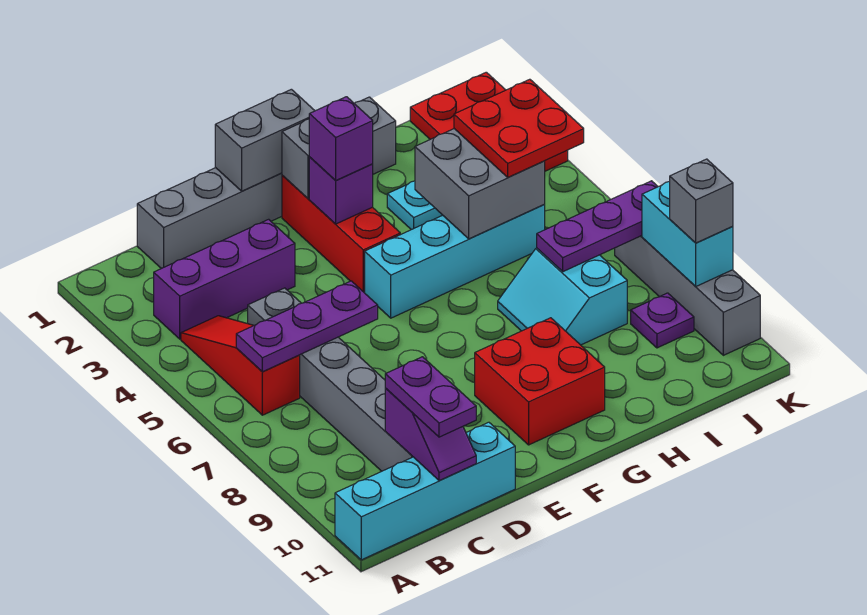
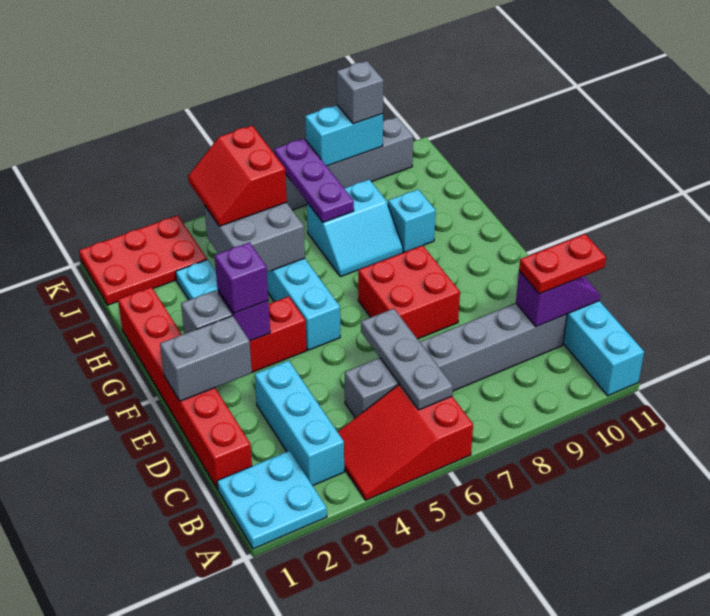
none -> cyan plate A1:B2 level 1
purple brick B3:D3 level 1 -> cyan brick B3:D3 level 1
red slope B4:B6 level 1 top 6 -> red slope A4:B6 level 1 top 6
purple plate B6:D6 level 2 -> grey plate B6:D6 level 2
grey brick C1:H1 level 1 -> red brick C1:H1 level 1
purple plate C10:C11 level 3 -> red plate C10:C11 level 3
grey brick E1:F1 level 2 -> grey brick E1:E2 level 2
red brick F9:G10 level 1 -> red brick E7:F8 level 1
none -> cyan brick H9 level 1
red plate I4:J5 level 3 -> red slope I4:J5 level 3 top 5
purple plate J9 level 1 -> none

